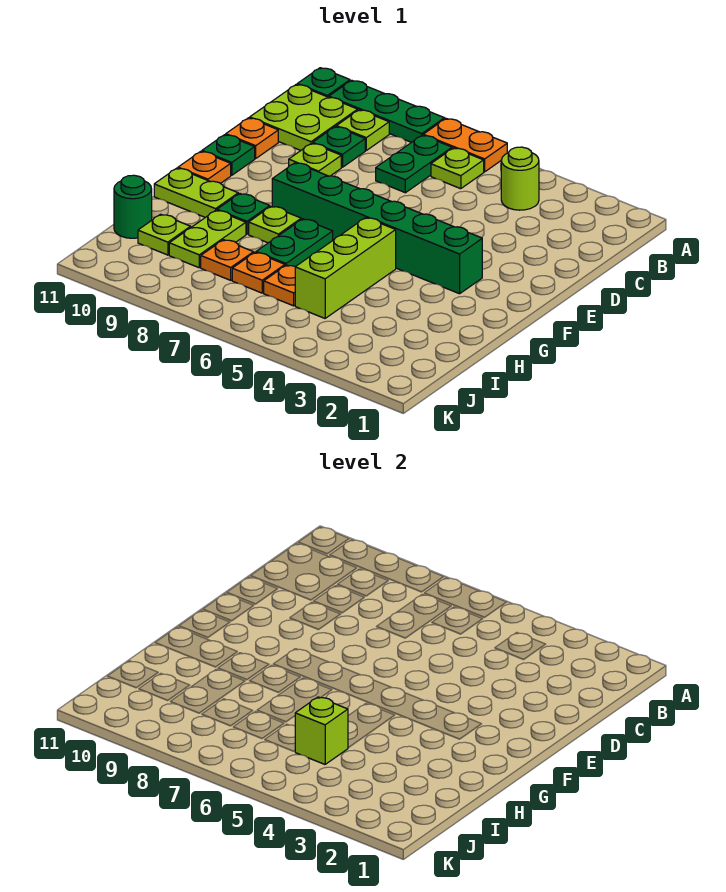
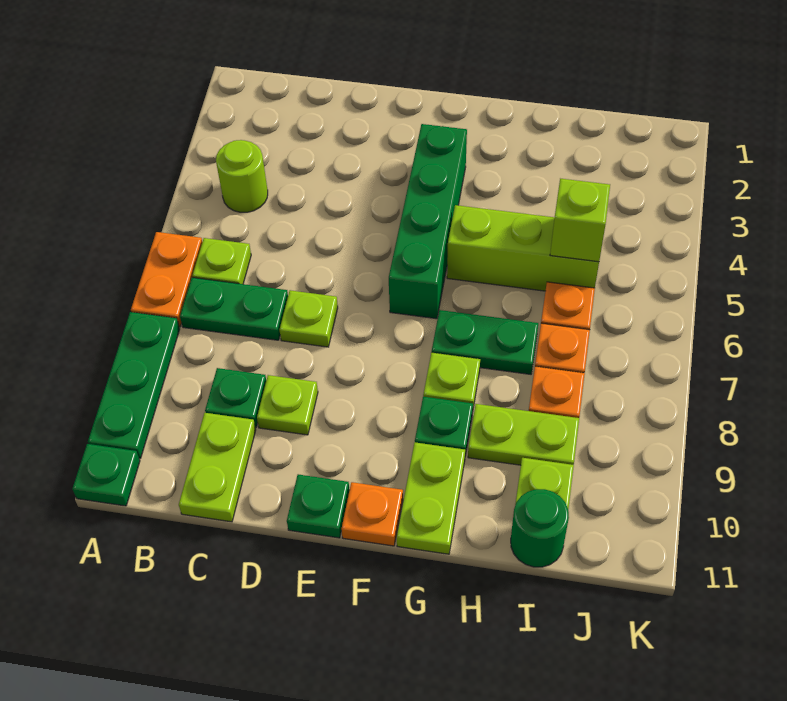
lime plate B9 level 1 -> lime plate D7 level 1
lime plate B10:C11 level 1 -> lime plate C10:C11 level 1
orange plate D11 level 1 -> none
green brick F3:F8 level 1 -> green brick F3:F6 level 1

